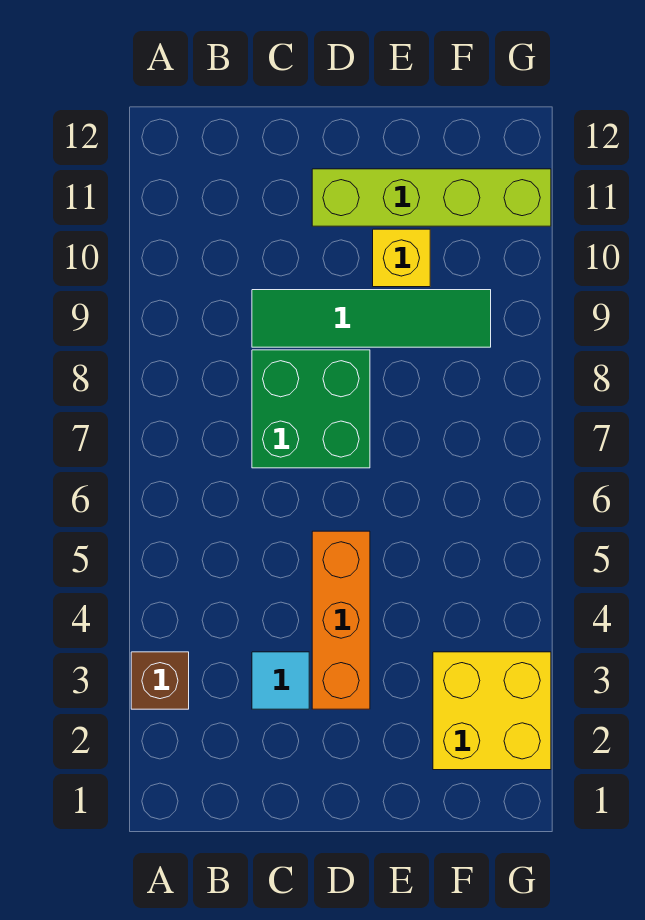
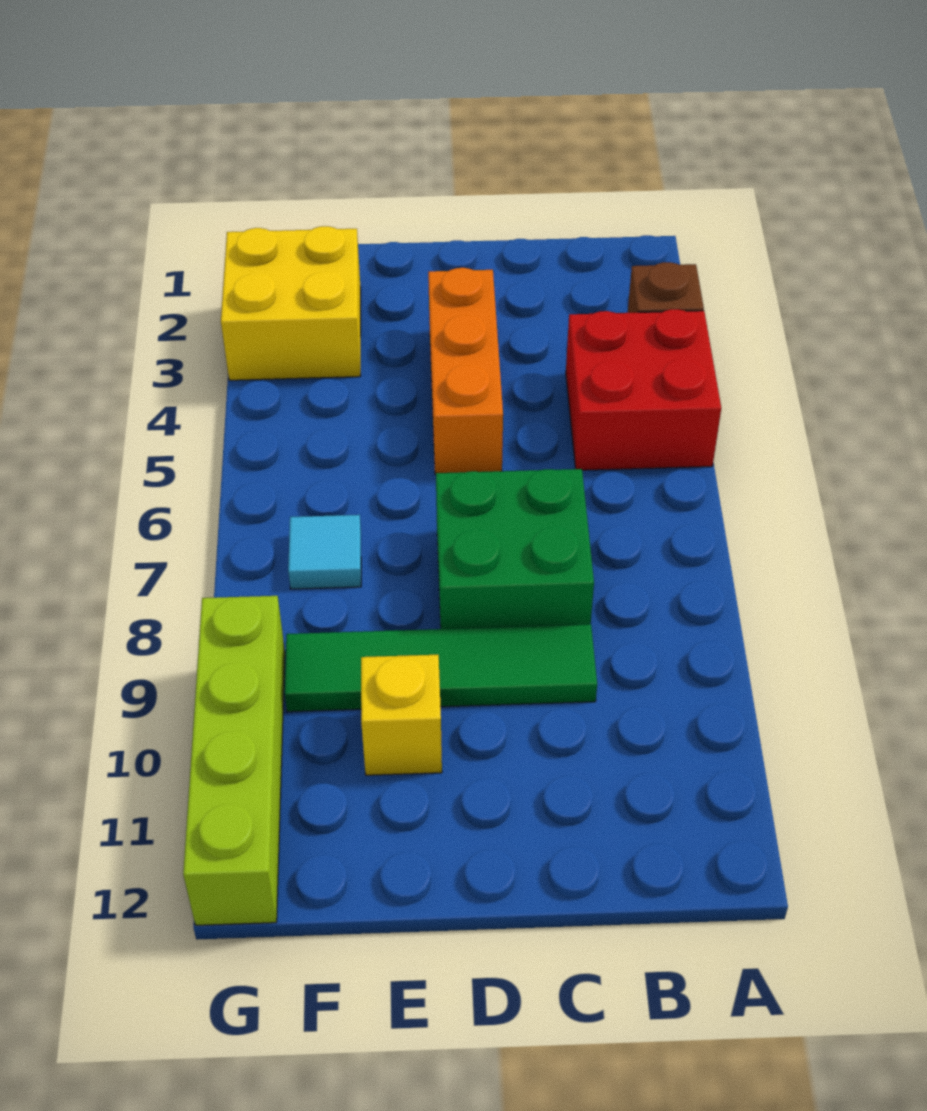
none -> red brick A4:B5 level 1
cyan tile C3 level 1 -> cyan tile F7 level 1
lime brick D11:G11 level 1 -> lime brick G9:G12 level 1

